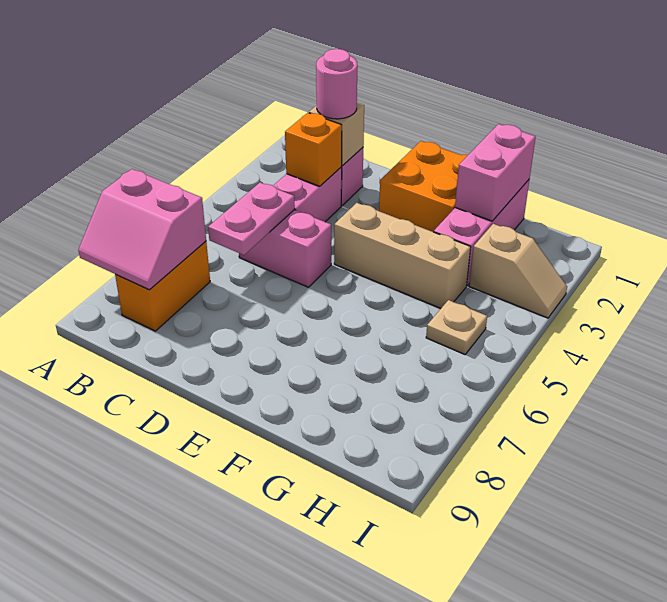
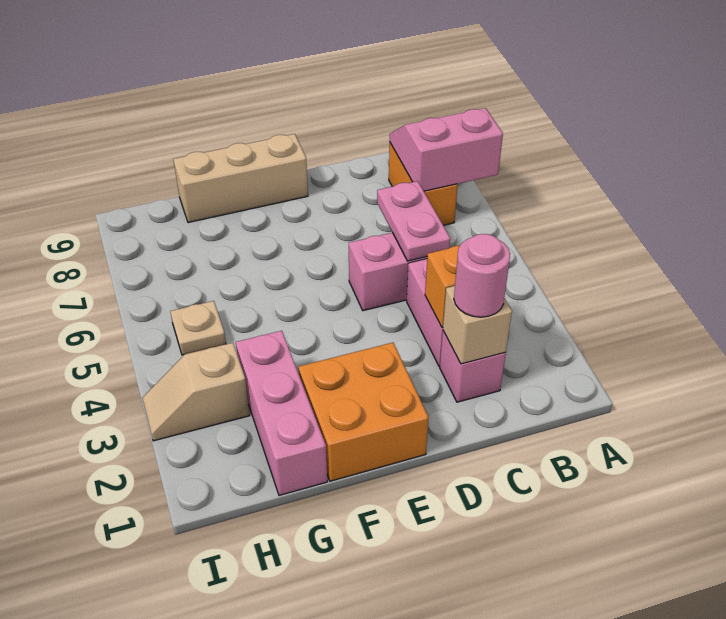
tan brick E4:G4 level 1 -> tan brick E9:G9 level 1
pink brick G1:G2 level 2 -> none

